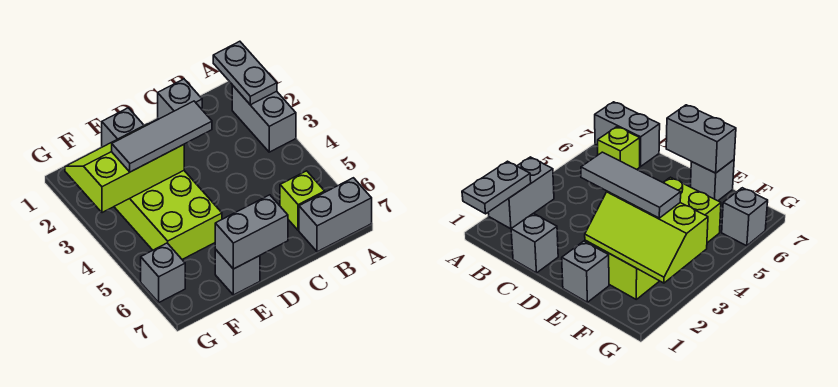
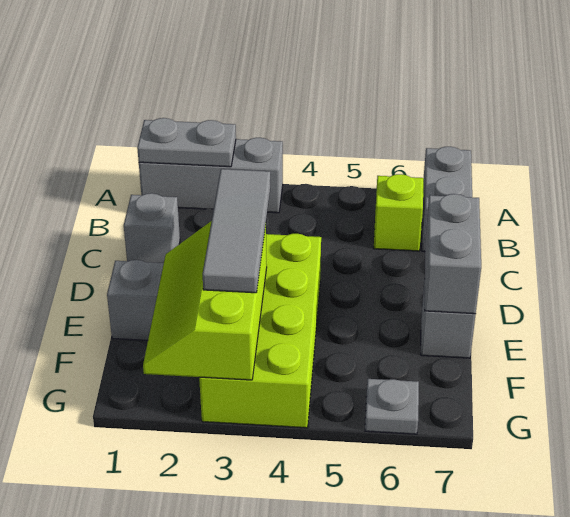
grey brick A2:A3 level 1 -> grey brick A1:A3 level 1
lime brick E2:F5 level 1 -> lime brick D3:G4 level 1
grey brick G6 level 1 -> grey plate G6 level 1

